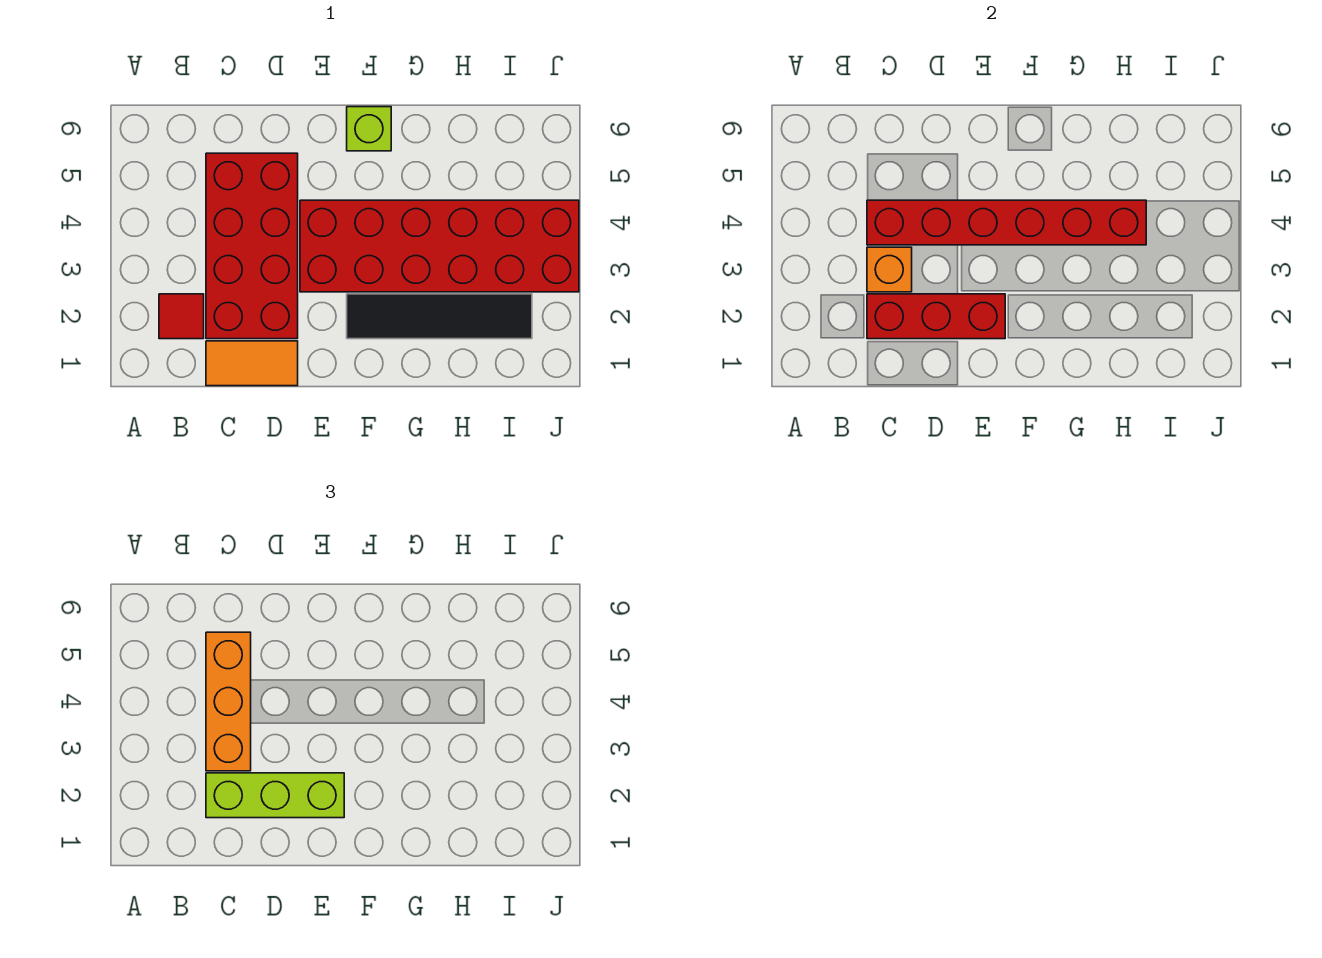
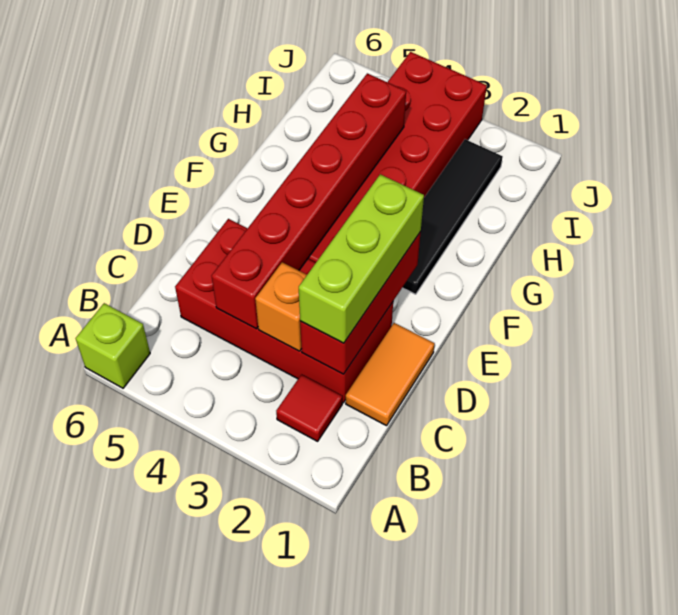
orange brick C3:C5 level 3 -> none
lime brick F6 level 1 -> lime brick A6 level 1

